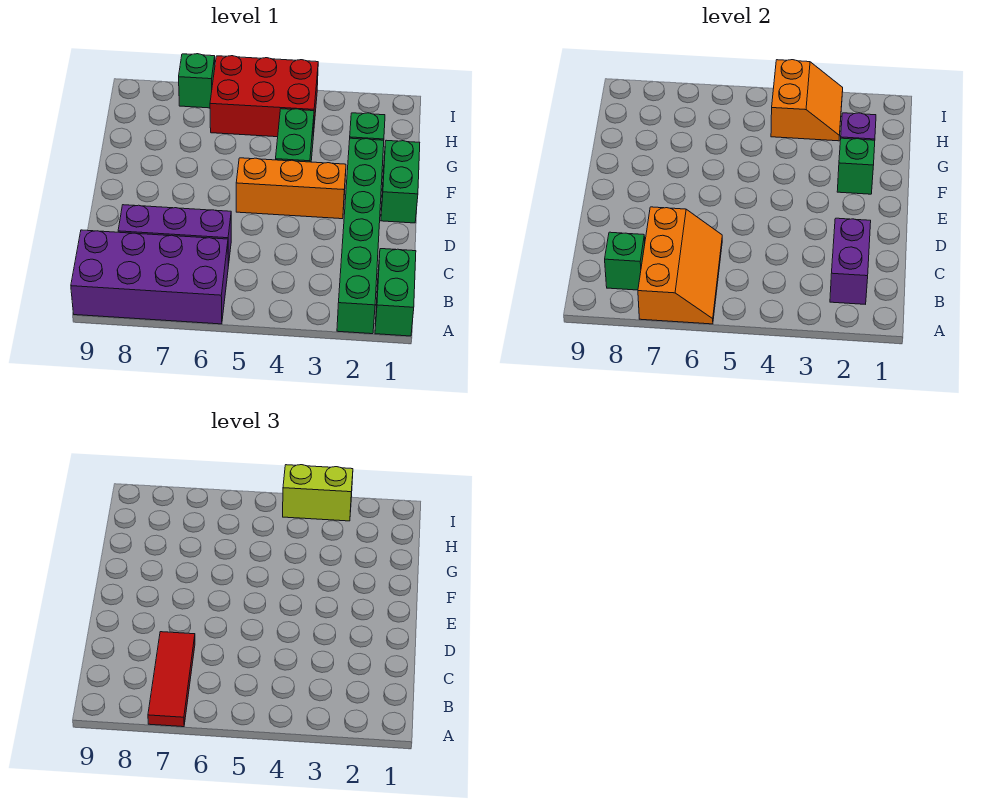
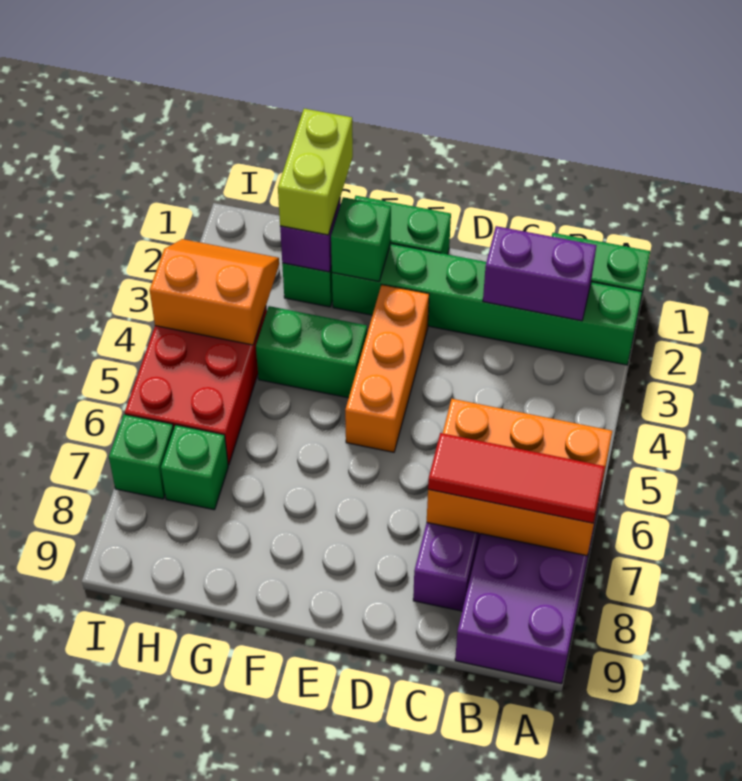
orange slope A6:C7 level 2 top 7 -> orange brick A6:C7 level 2
green brick B8 level 2 -> green brick H7 level 1
lime brick I3:I4 level 3 -> lime brick G1:G2 level 3

